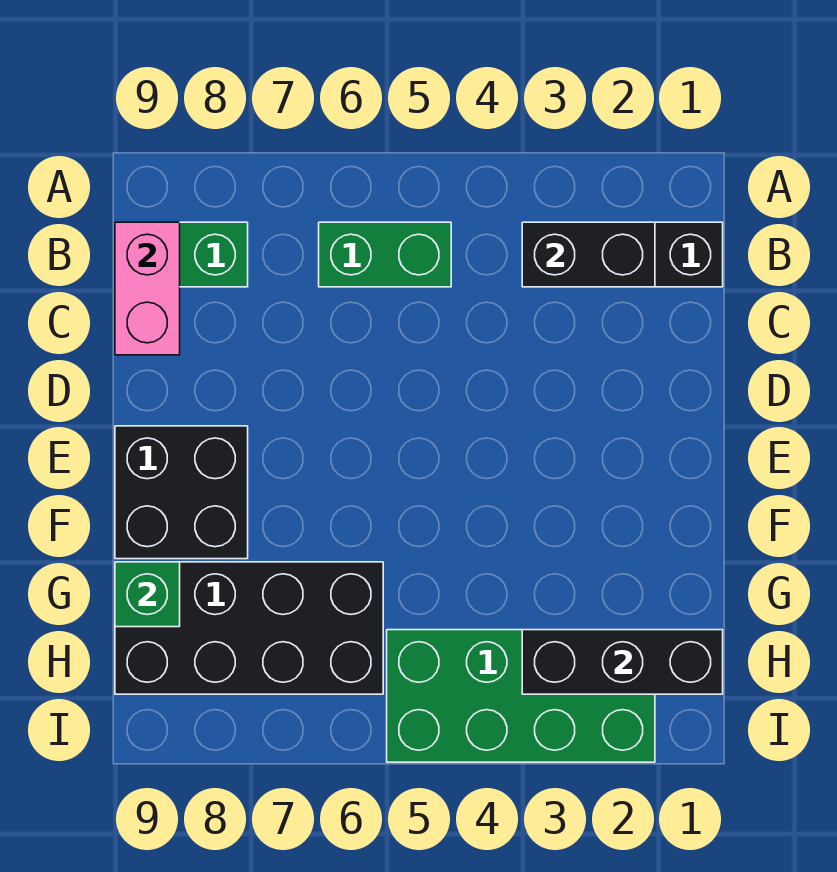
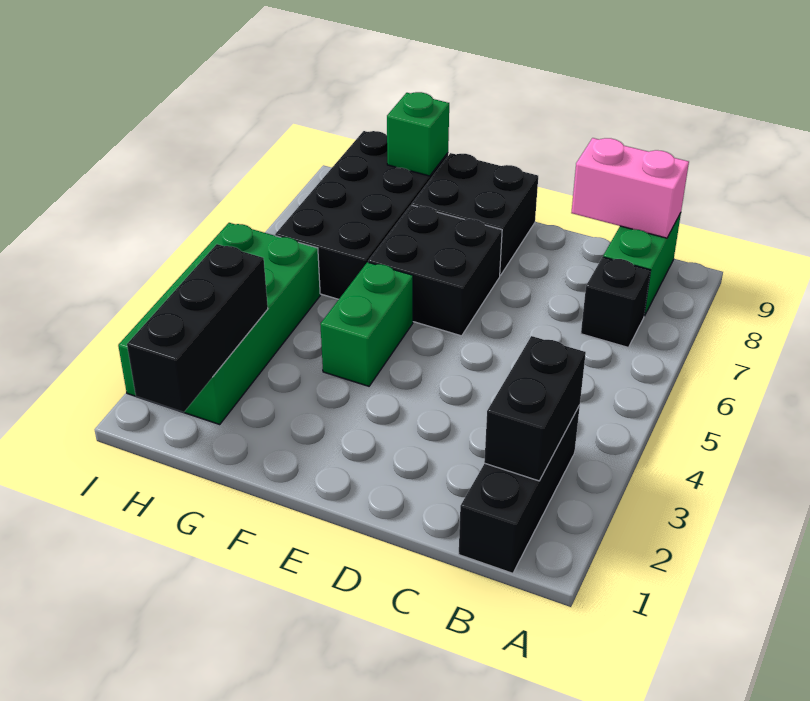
green brick B5:B6 level 1 -> green brick F4:F5 level 1
none -> black brick B7 level 1
none -> black brick E6:F7 level 1

